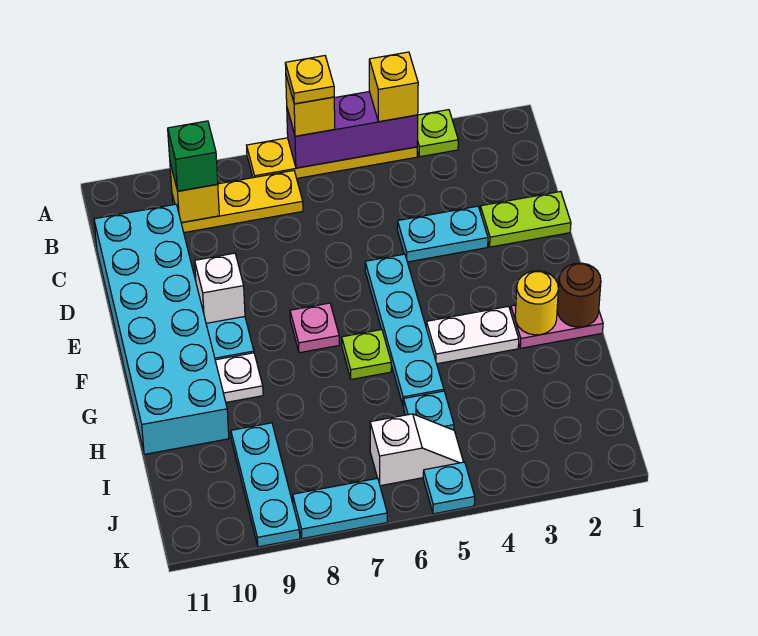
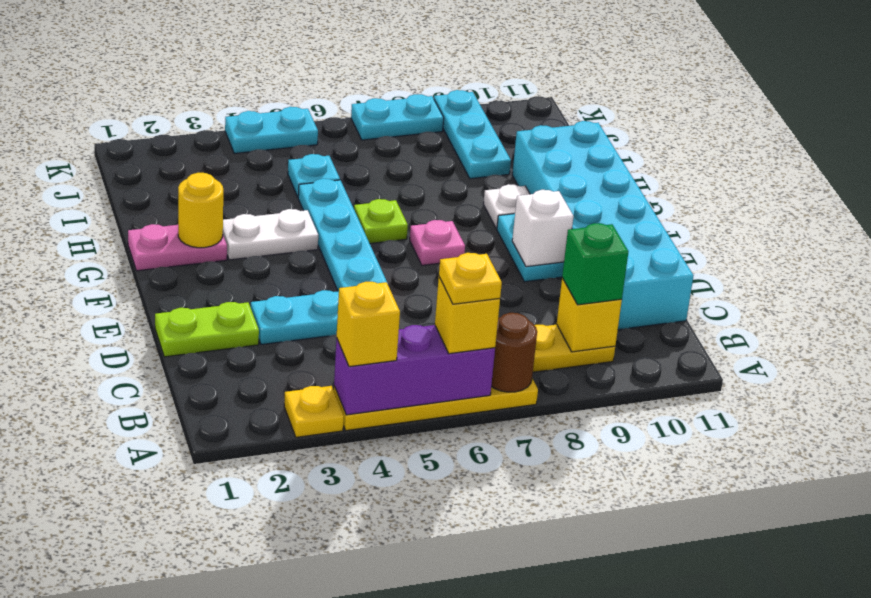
lime plate A3 level 1 -> yellow plate A3 level 1
brown round brick G1 level 2 -> brown round brick A7 level 2
white slope J5:J6 level 1 top 6 -> none
cyan plate K5 level 1 -> cyan plate K4:K5 level 1

